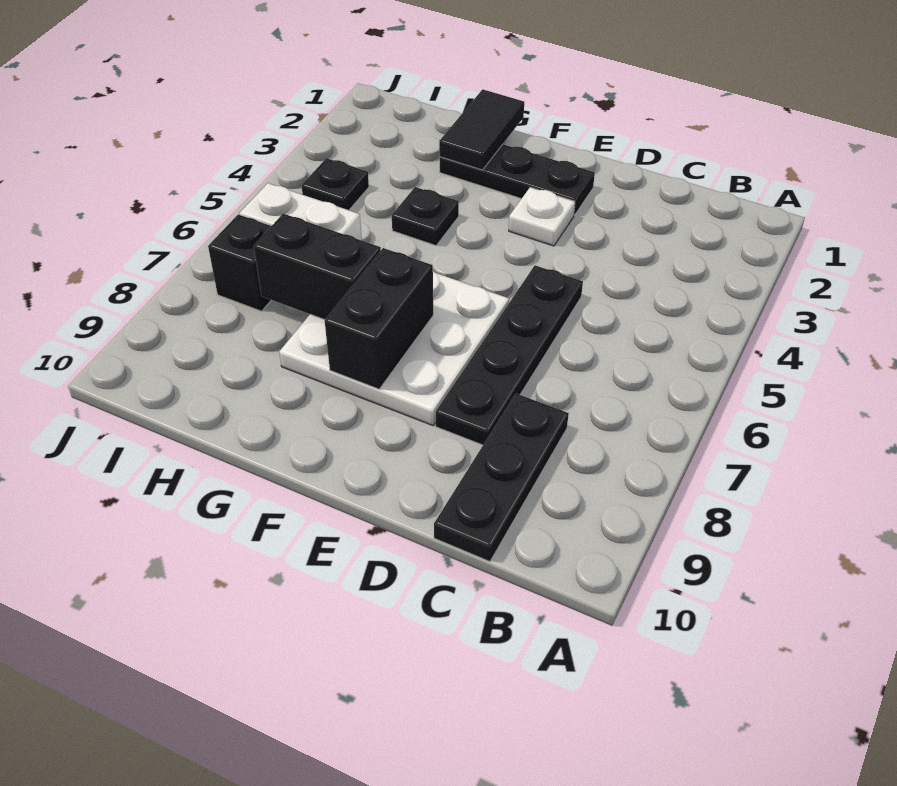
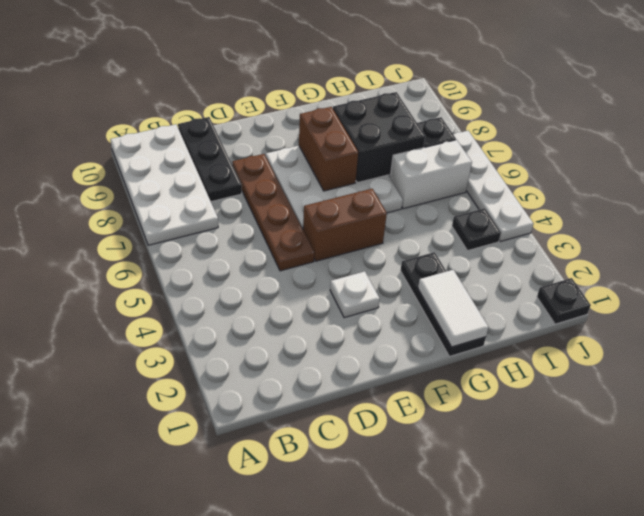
none -> white plate A7:B10 level 1
black plate D5:D8 level 1 -> brown plate D5:D8 level 1
black plate E2:G2 level 1 -> black plate G1:G3 level 1
none -> brown brick E5:F5 level 1
black brick F7:F8 level 2 -> brown brick F7:F8 level 2
black tile G1:G2 level 2 -> white tile G1:G2 level 2
black plate G4 level 1 -> black plate J1 level 1
black brick G7:H7 level 2 -> black brick G7:H8 level 2
none -> white plate J4:J7 level 1

